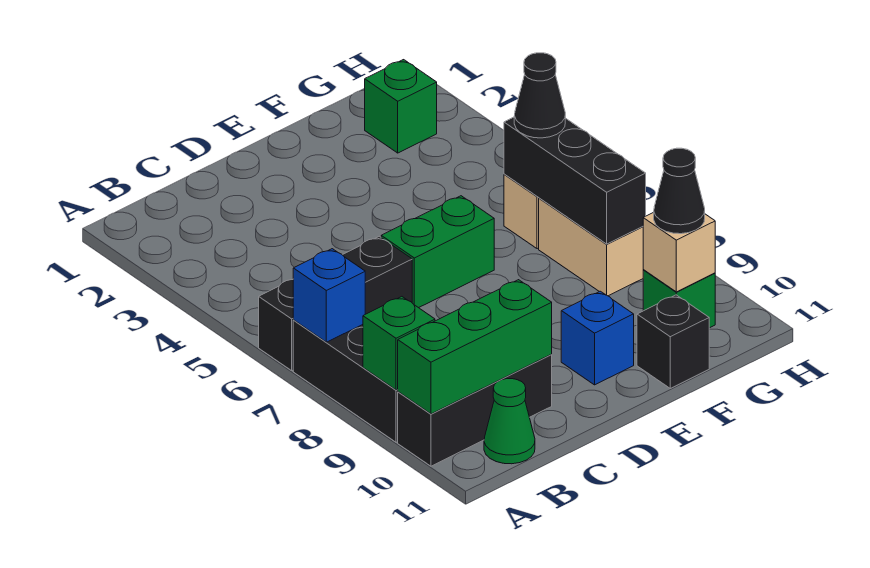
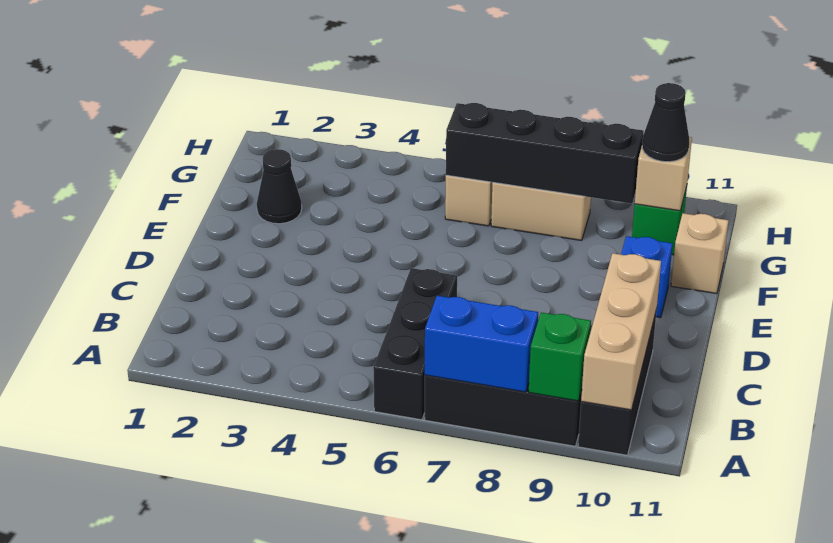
blue brick A7 level 2 -> blue brick A7:A8 level 2
green brick A10:C10 level 2 -> tan brick A10:C10 level 2
green cone B11 level 1 -> none
green brick D6:E6 level 1 -> none
black brick F11 level 1 -> tan brick F11 level 1
green brick G2 level 1 -> none
black brick G6:G8 level 2 -> black brick G6:G9 level 2
black cone G6 level 3 -> black cone F2 level 1

